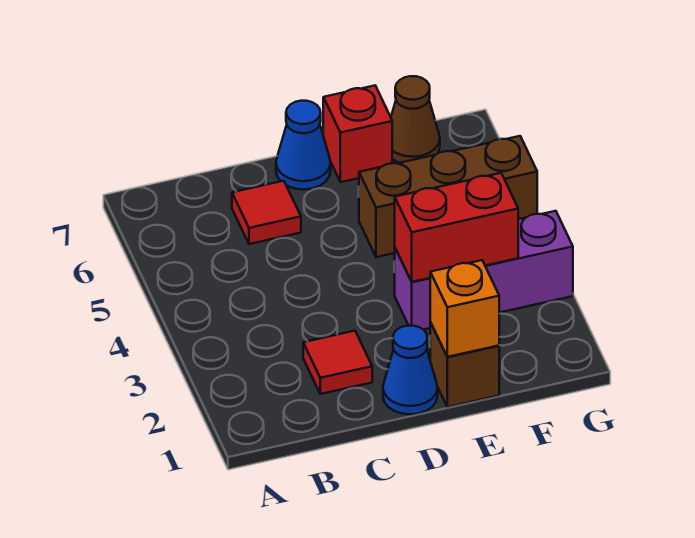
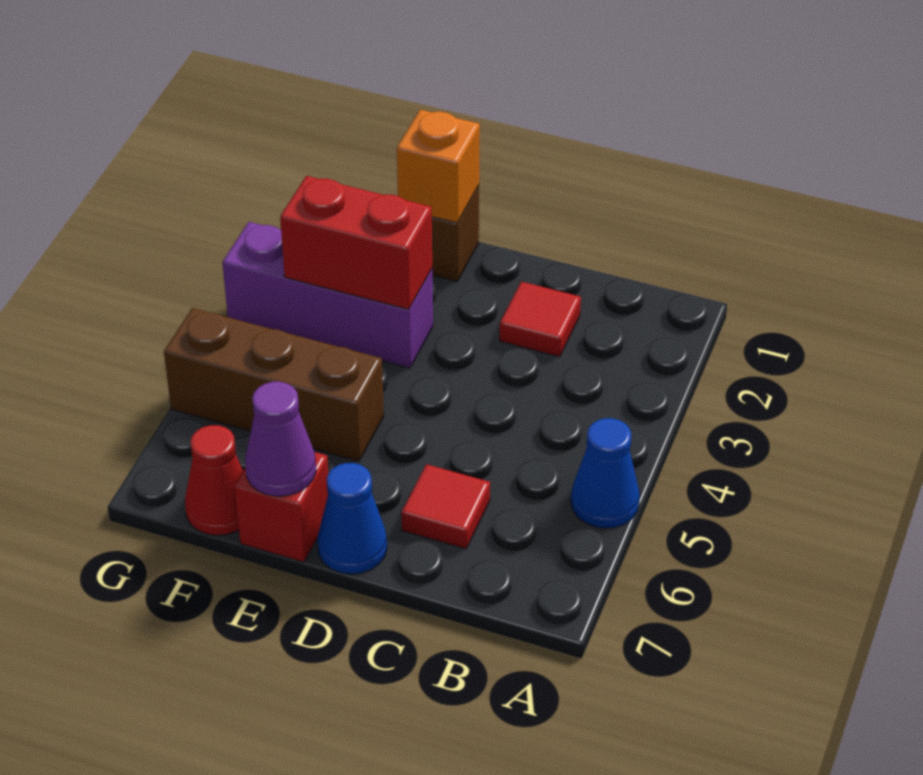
blue cone D1 level 1 -> blue cone A5 level 1
none -> purple cone E7 level 2
brown cone F7 level 1 -> red cone F7 level 1

